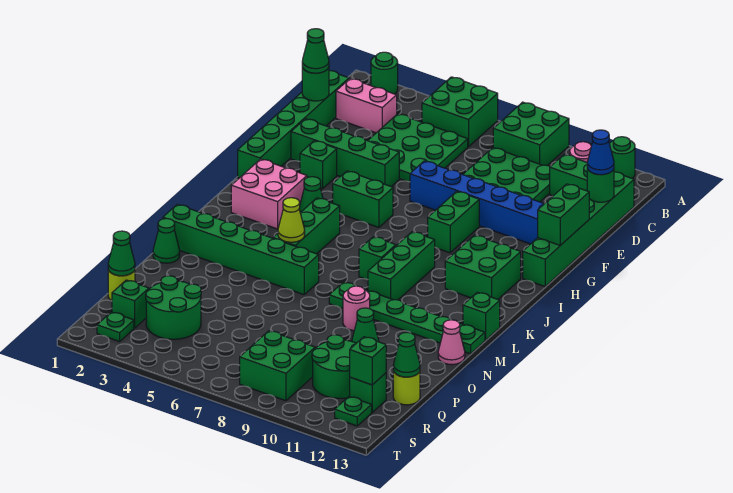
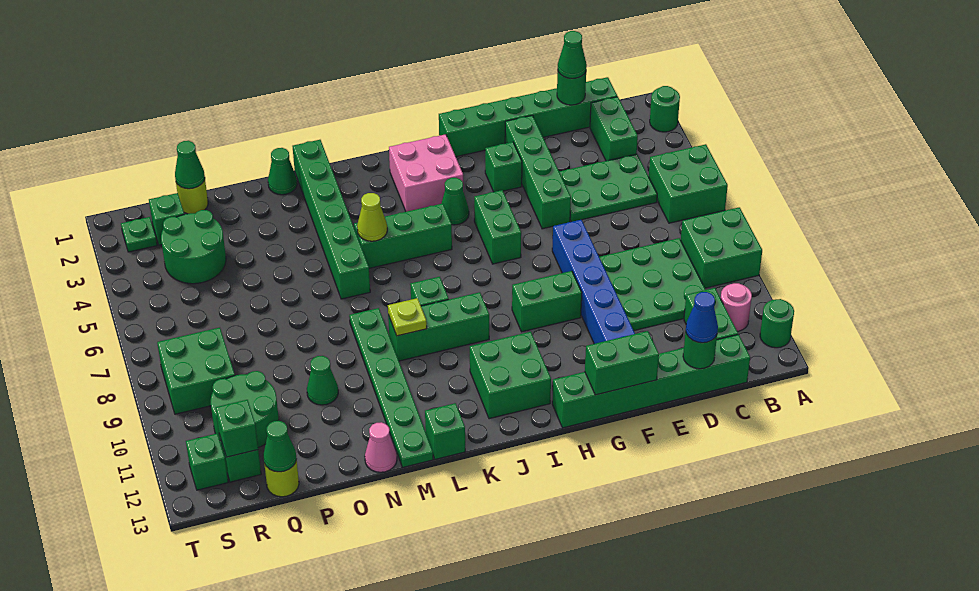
pink brick C2:C3 level 1 -> green brick C2:C3 level 1
green plate C4:E6 level 1 -> green plate C4:E5 level 1
none -> lime plate L9 level 2
pink round brick N9 level 1 -> none
green plate S12 level 1 -> green brick S12 level 1

